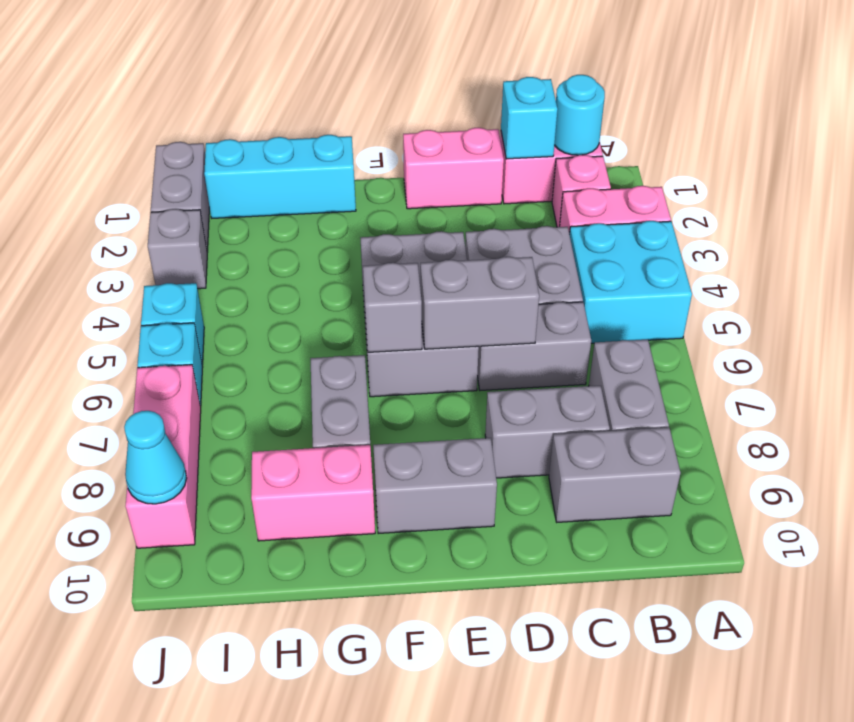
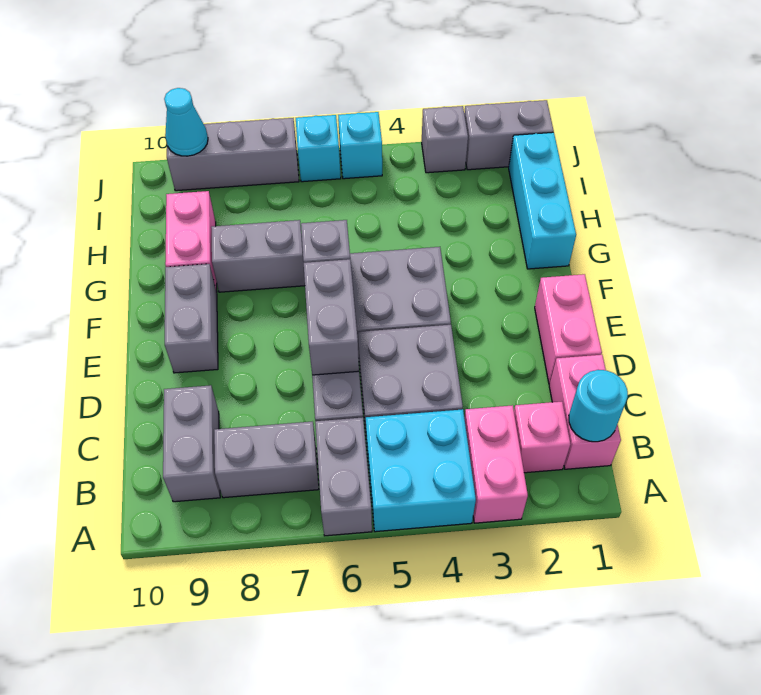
cyan brick C1 level 2 -> none
grey brick C8:D8 level 1 -> grey brick A6:B6 level 1
pink brick J7:J9 level 1 -> grey brick J7:J9 level 1

